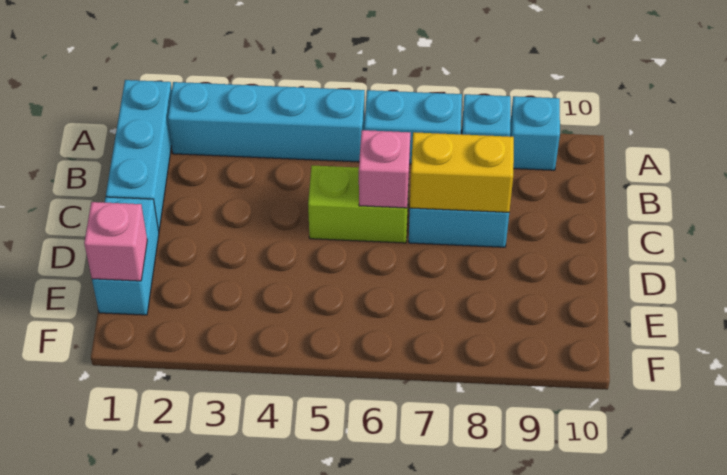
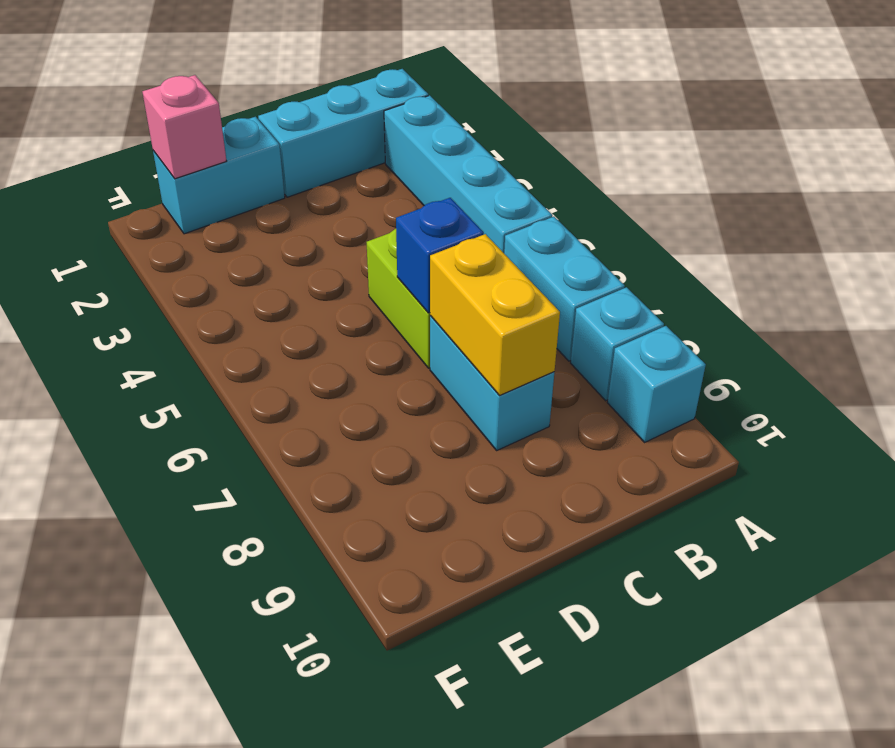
pink brick C6 level 2 -> blue brick C6 level 2

